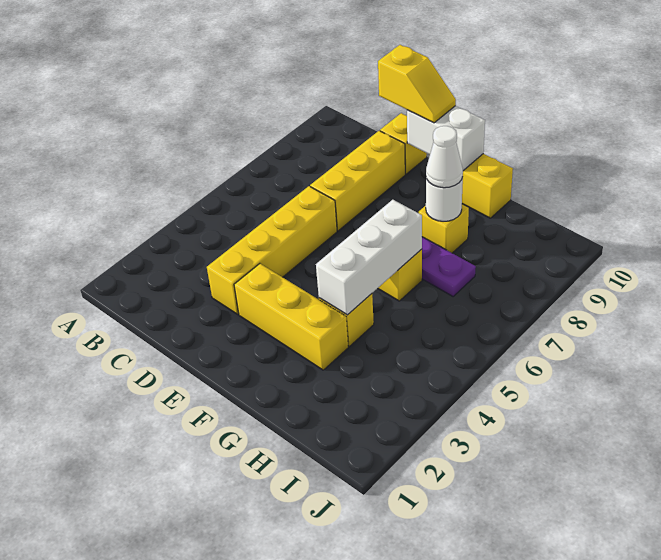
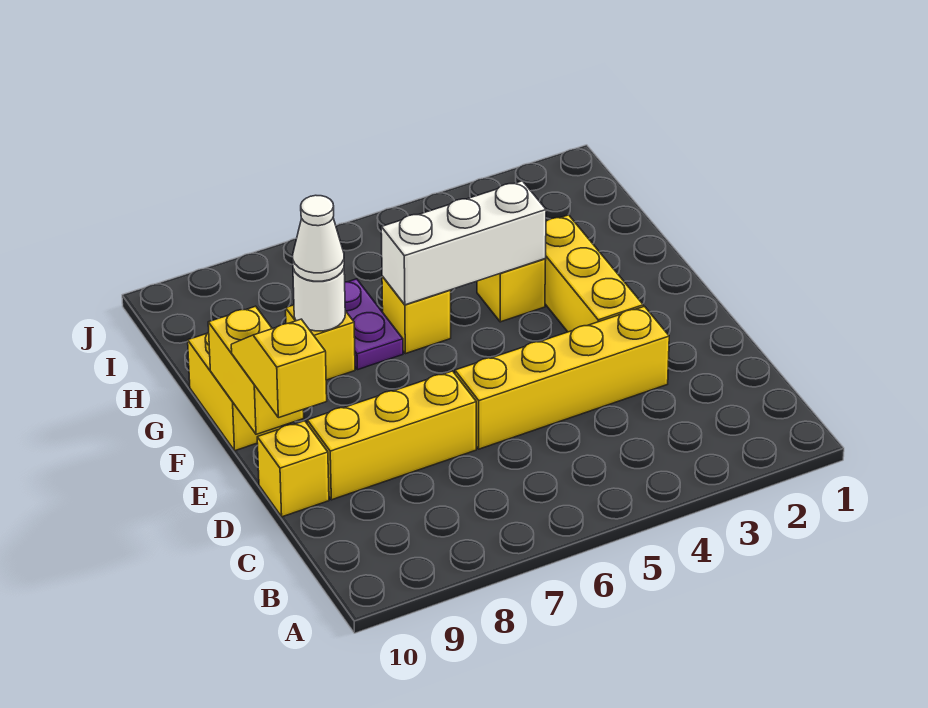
white brick E10:F10 level 2 -> yellow brick E10:F10 level 2

